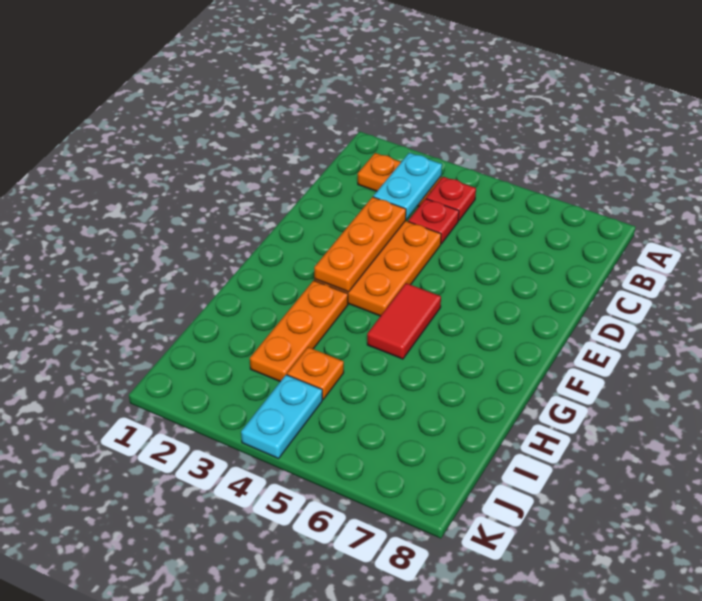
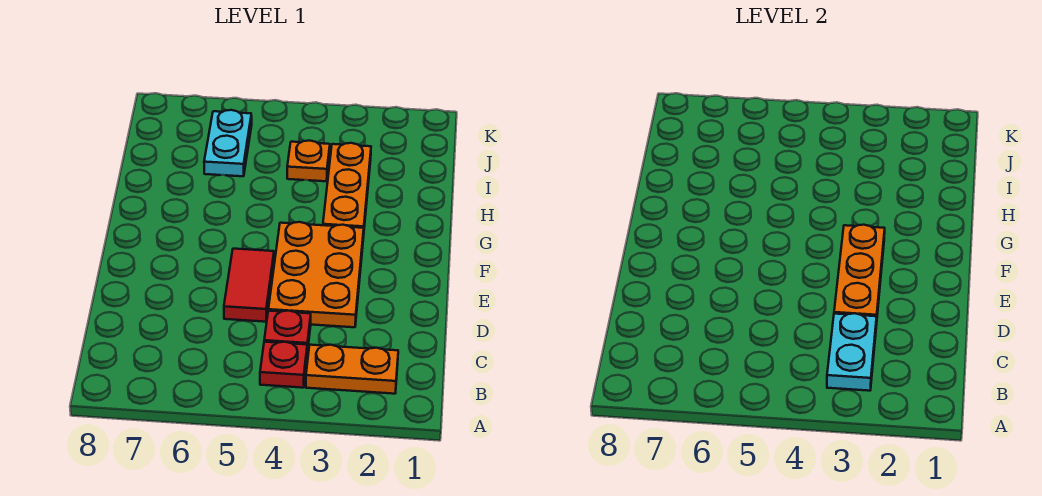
red tile F5:G5 level 1 -> red tile D5:E5 level 1
cyan plate J4:K4 level 1 -> cyan plate I6:J6 level 1

